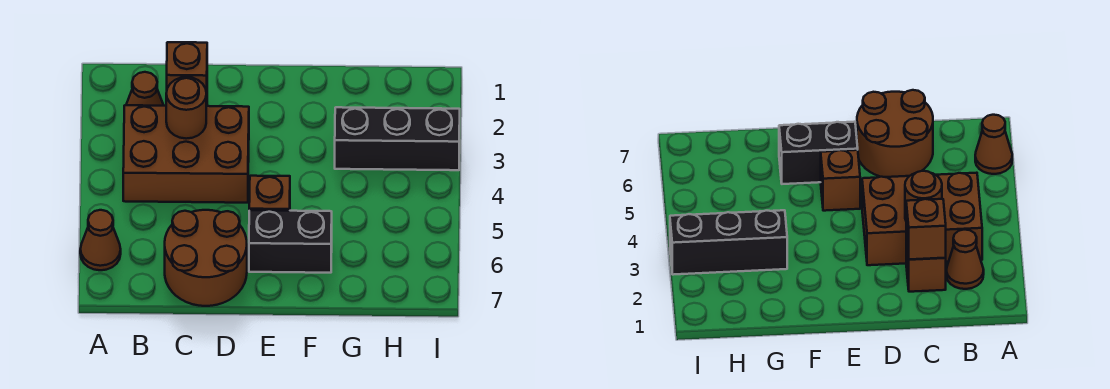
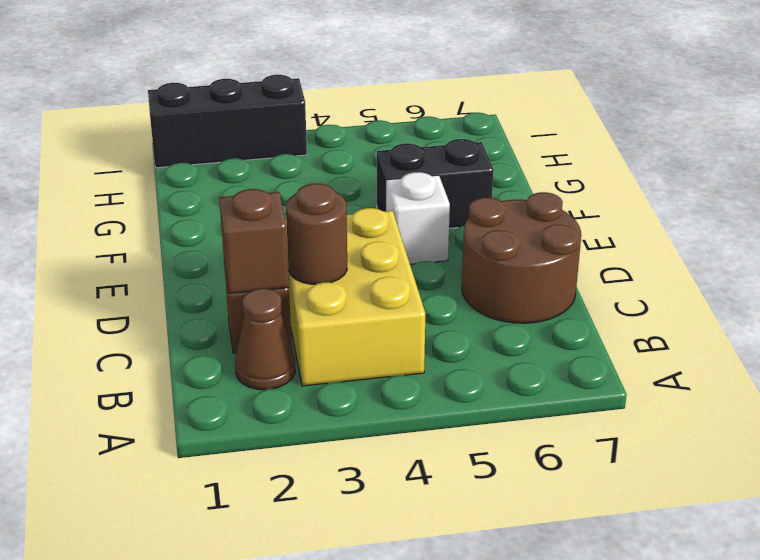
brown cone A6 level 1 -> none
brown brick B3:D4 level 1 -> yellow brick B3:D4 level 1
brown brick E5 level 1 -> white brick E5 level 1
black brick E6:F6 level 1 -> black brick F5:F6 level 1
black brick G3:I3 level 1 -> black brick I1:I3 level 1

